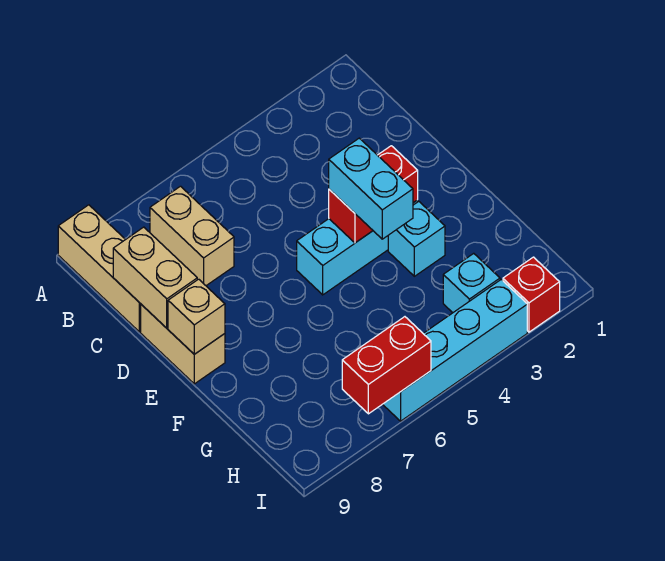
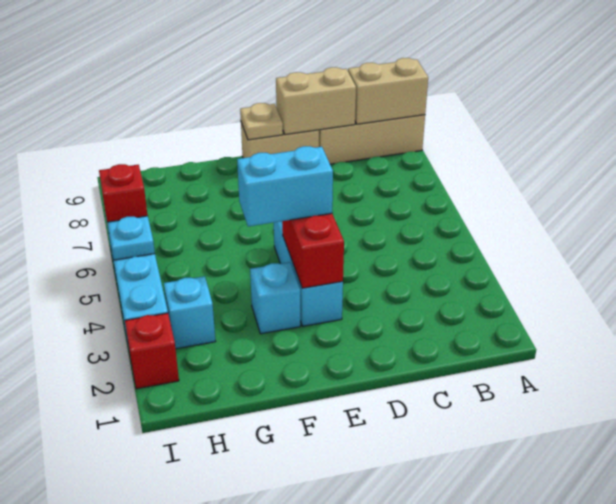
tan brick B7:C7 level 1 -> tan brick A9:B9 level 2
tan brick E9 level 2 -> tan plate E9 level 2
none -> cyan plate I5 level 2
red brick I6:I7 level 2 -> red brick I6 level 2

